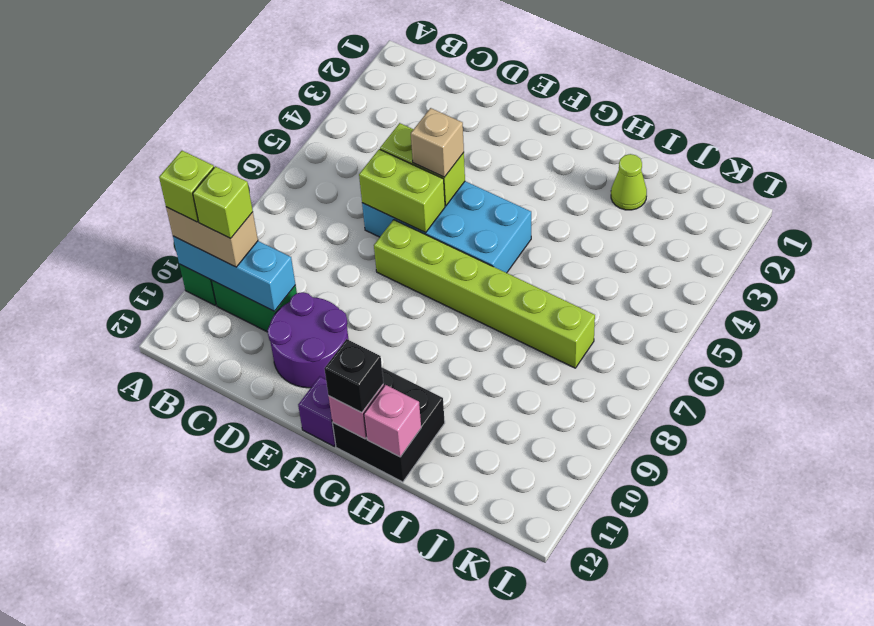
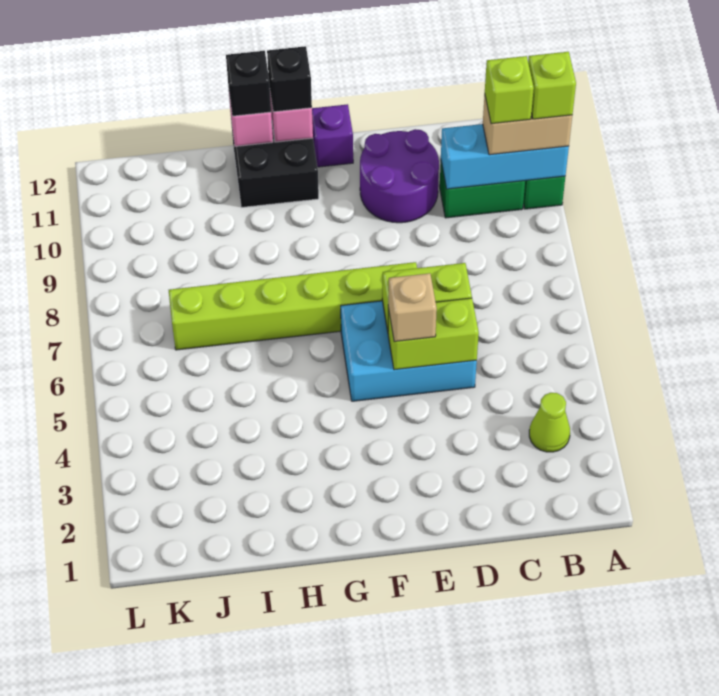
cyan brick D5:G6 level 1 -> cyan brick D5:F6 level 1
none -> black brick H12 level 3
lime cone I2 level 1 -> lime cone B3 level 1

